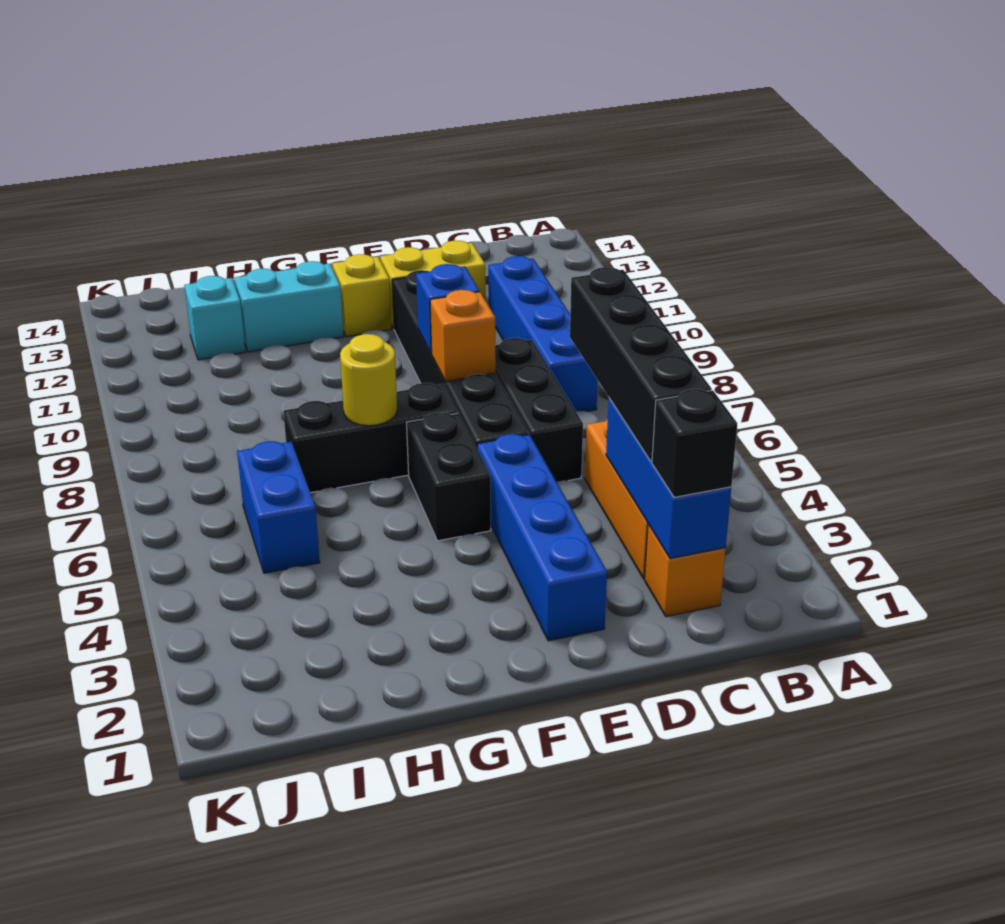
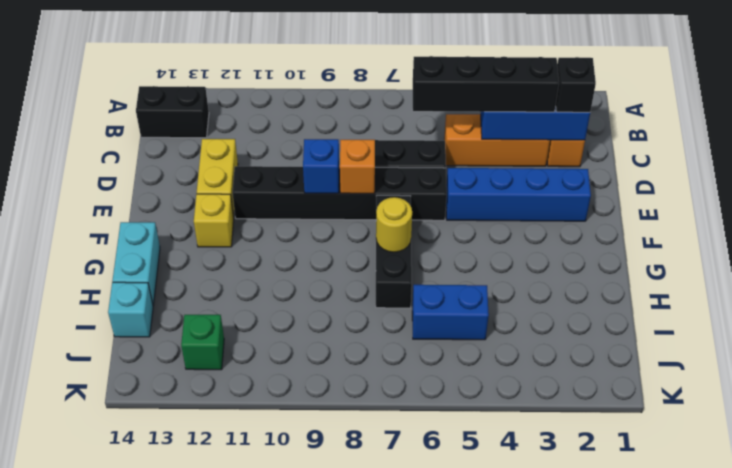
blue brick C8:C11 level 1 -> none
black brick F5:F6 level 1 -> black brick B13:B14 level 1
cyan brick G12:H12 level 1 -> cyan brick G14:H14 level 1
cyan brick I12 level 1 -> cyan brick I14 level 1
none -> green brick J12 level 1

